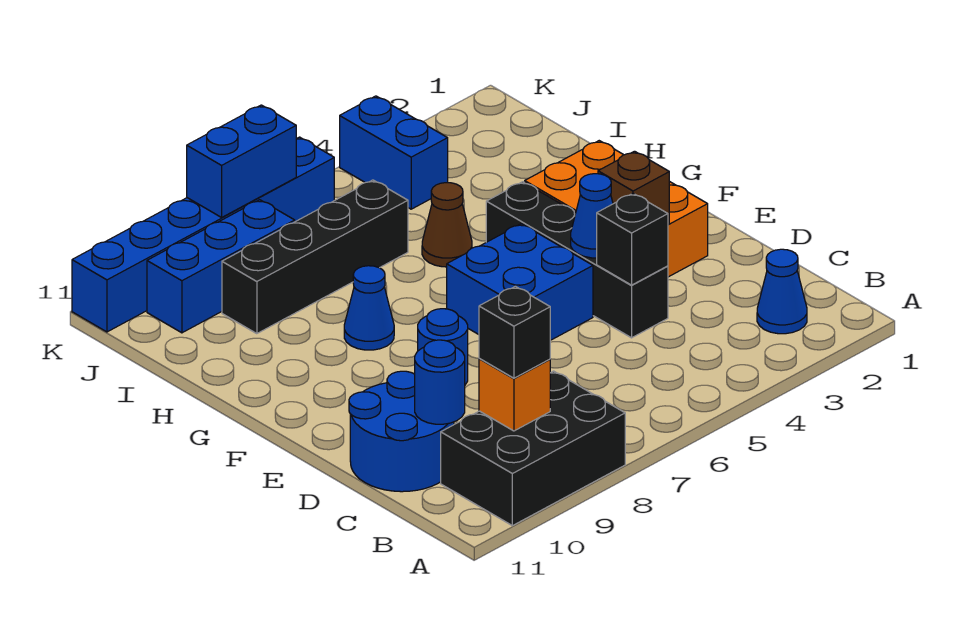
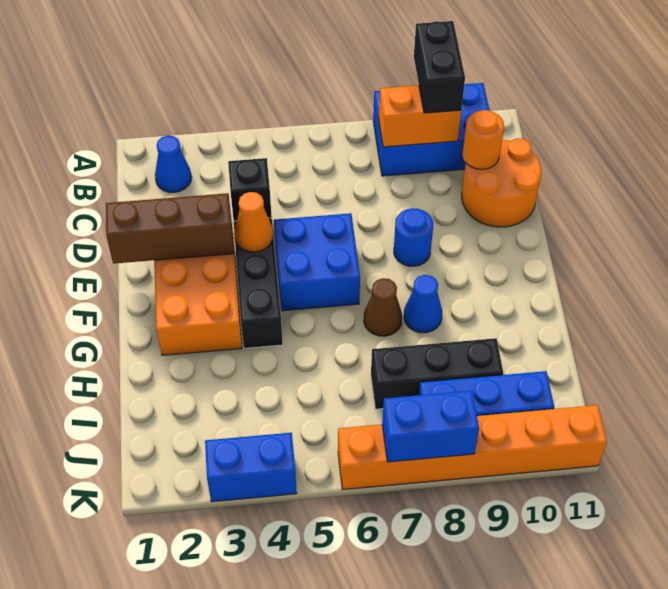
black brick A8:B10 level 1 -> blue brick A8:B10 level 1
orange brick B9 level 2 -> orange brick B8:B9 level 2
black brick B9 level 3 -> black brick A9:B9 level 3
blue round brick C10:D11 level 1 -> orange round brick C10:D11 level 1
blue round brick C10 level 2 -> orange round brick C10 level 2
brown brick E3 level 2 -> brown brick E1:E3 level 2
blue cone E4 level 2 -> orange cone E4 level 2
brown cone H5 level 1 -> brown cone G7 level 1
black brick I6:I9 level 1 -> black brick I7:I9 level 1
blue brick J4:K4 level 1 -> blue brick K3:K4 level 1
blue brick K6:K11 level 1 -> orange brick K6:K11 level 1

